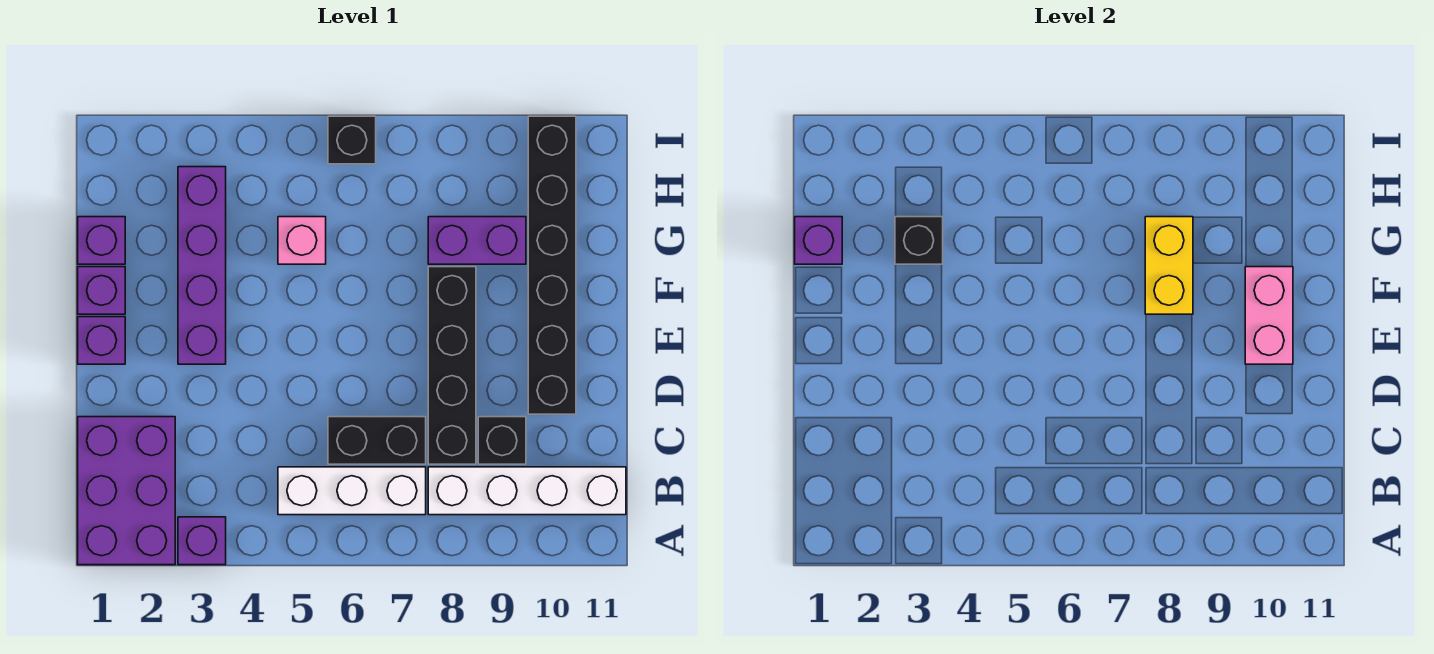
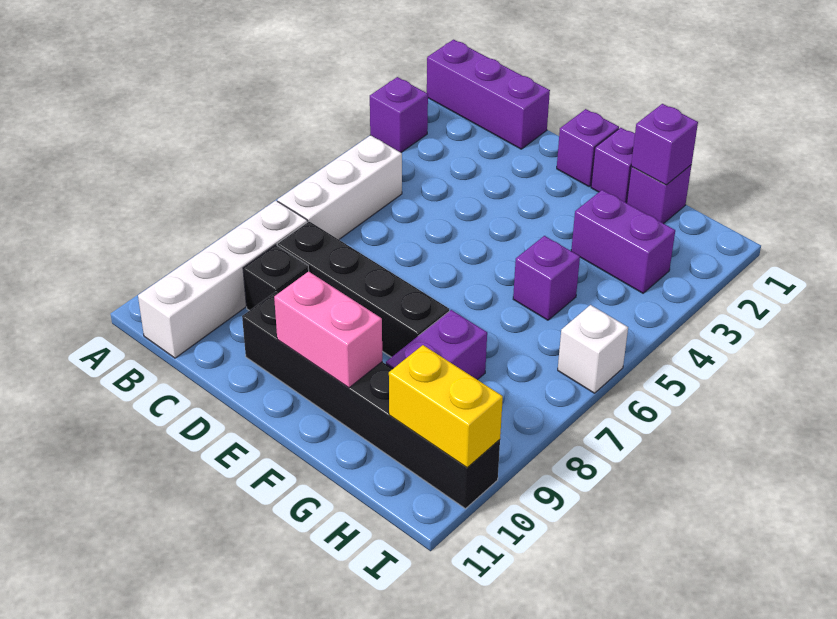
purple brick A1:C2 level 1 -> purple brick A1:C1 level 1
black brick C6:C7 level 1 -> none
purple brick E3:H3 level 1 -> purple brick G3:H3 level 1
yellow brick F8:G8 level 2 -> yellow brick H10:I10 level 2
black brick G3 level 2 -> none
pink brick G5 level 1 -> purple brick G5 level 1
black brick I6 level 1 -> white brick I6 level 1

